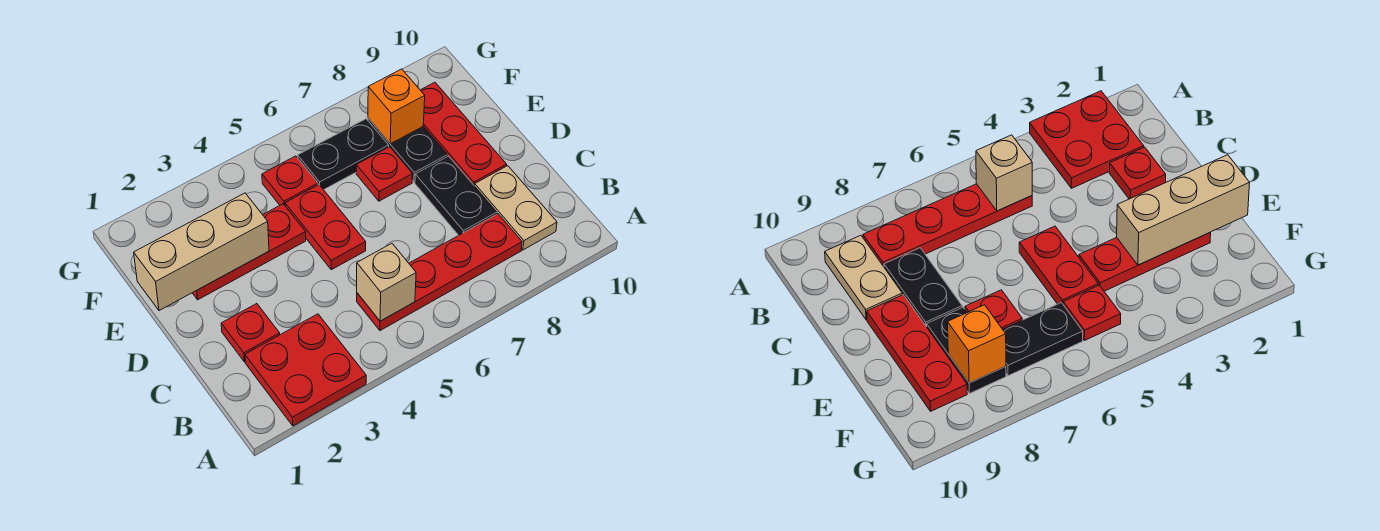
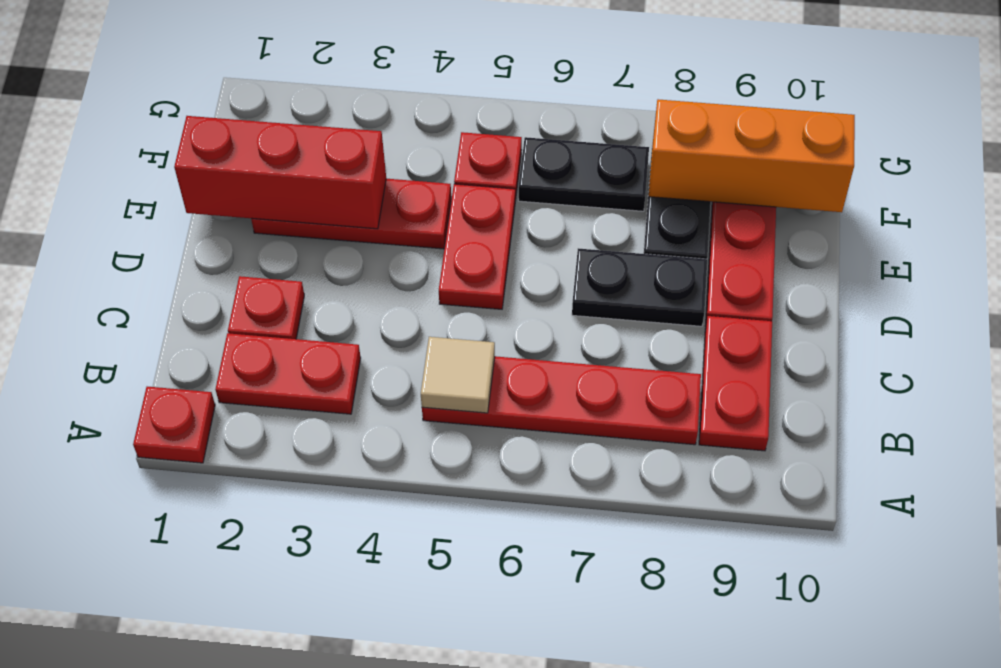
red plate A2:B3 level 1 -> red plate B2:B3 level 1
tan brick B5 level 2 -> tan tile B5 level 2
tan plate B9:C9 level 1 -> red plate B9:C9 level 1
black plate C8:D8 level 1 -> black plate D7:D8 level 1
tan brick E1:E3 level 2 -> red brick E1:E3 level 2
red plate E7 level 1 -> red plate A1 level 1
orange brick F8 level 2 -> orange brick F8:F10 level 2

